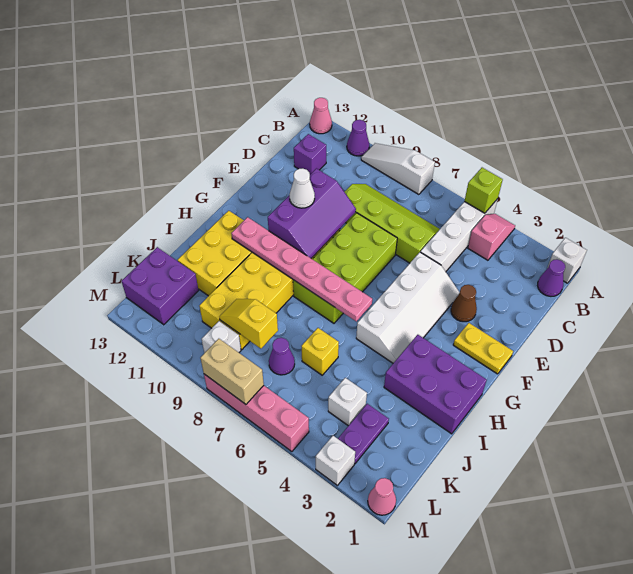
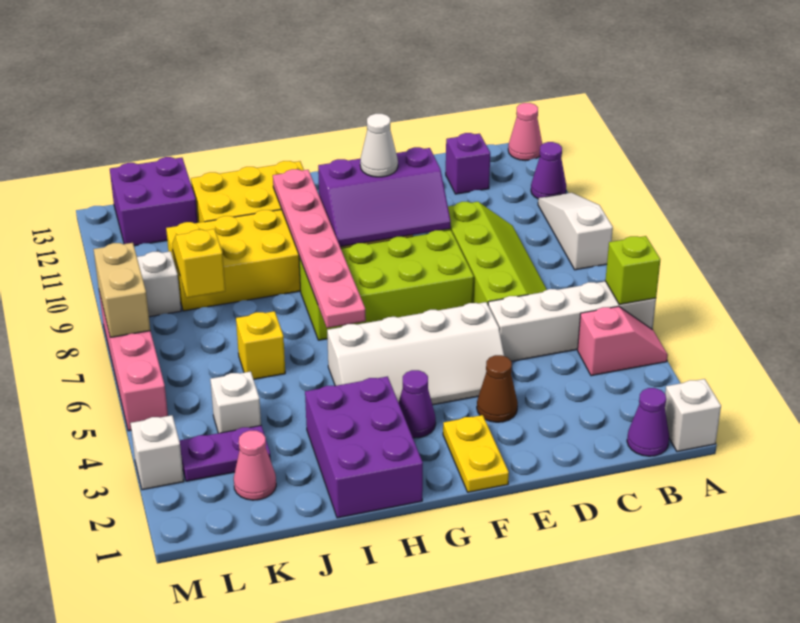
purple cone K7 level 1 -> purple cone G3 level 1
pink cone M1 level 1 -> pink cone K2 level 1

